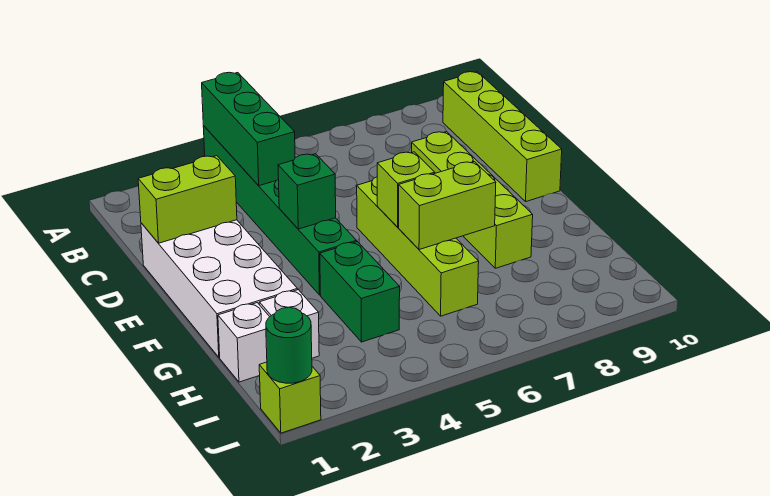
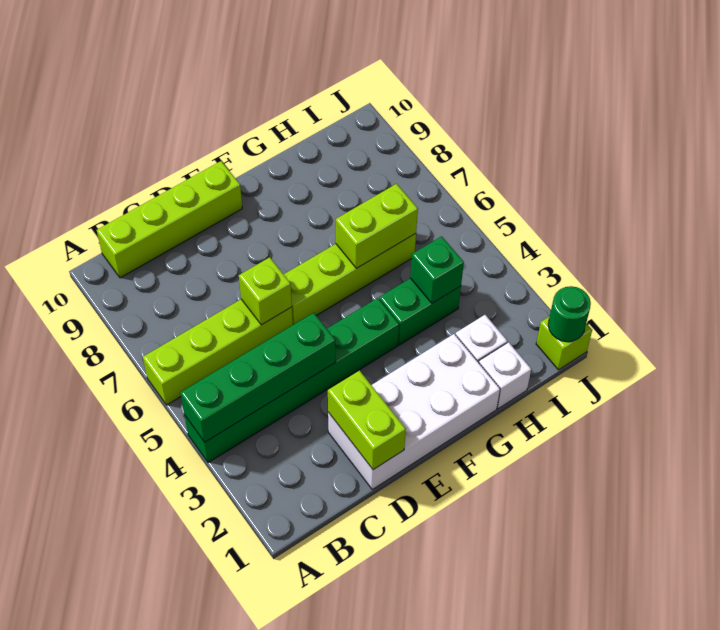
green brick A4:C4 level 2 -> green brick A4:D4 level 2
lime brick D8:G8 level 1 -> lime brick A6:D6 level 1
green brick E4 level 2 -> green brick H4 level 2
lime brick F6 level 2 -> lime brick D6 level 2
lime brick G6:G7 level 2 -> lime brick G6:H6 level 2

